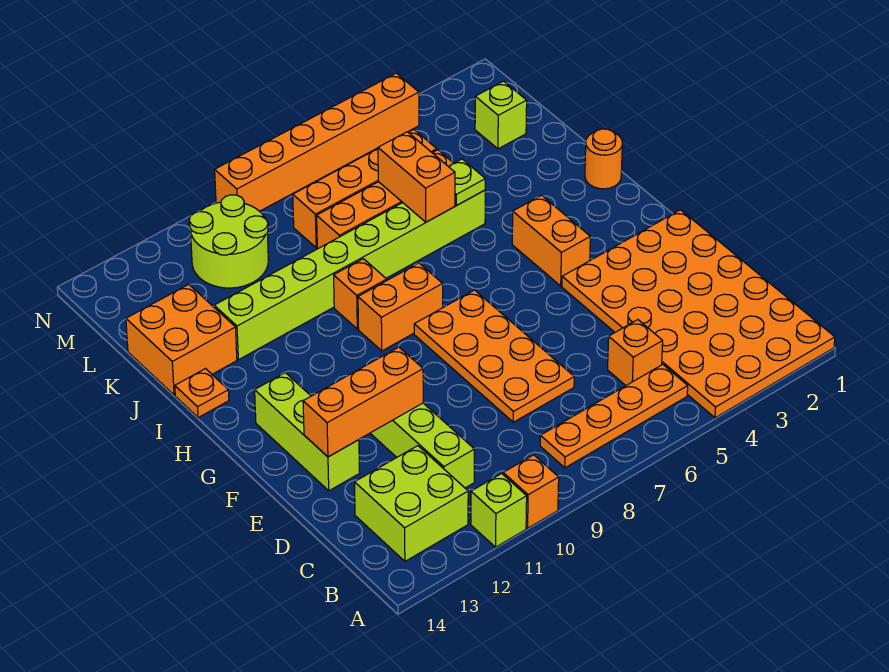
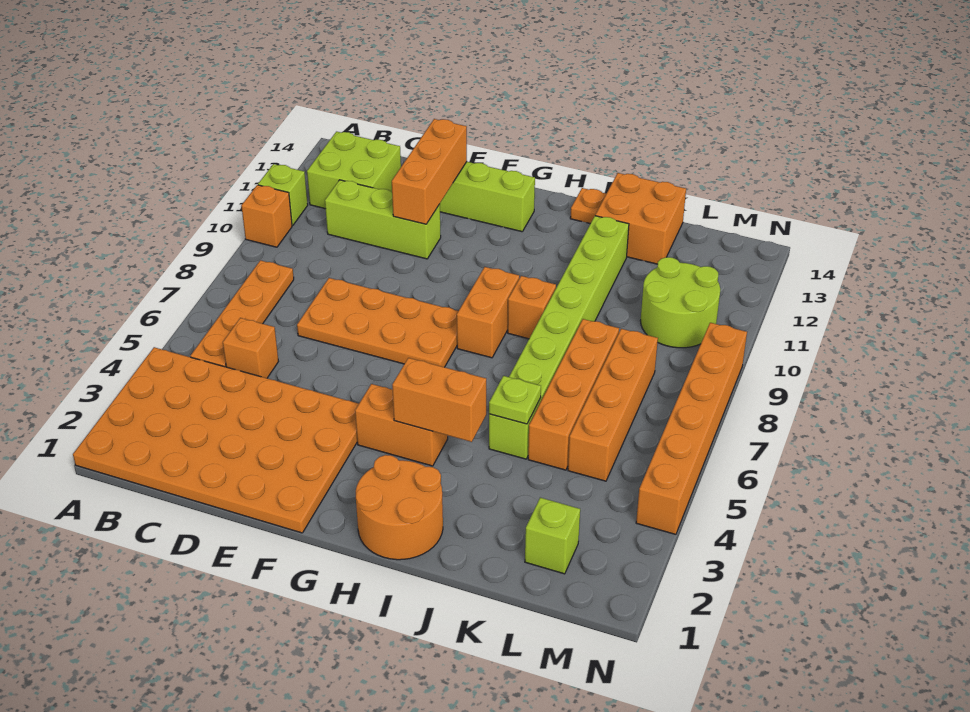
orange round brick I1 level 1 -> orange round brick H1:I2 level 1
orange brick J6:K6 level 2 -> orange brick H4:I4 level 2

